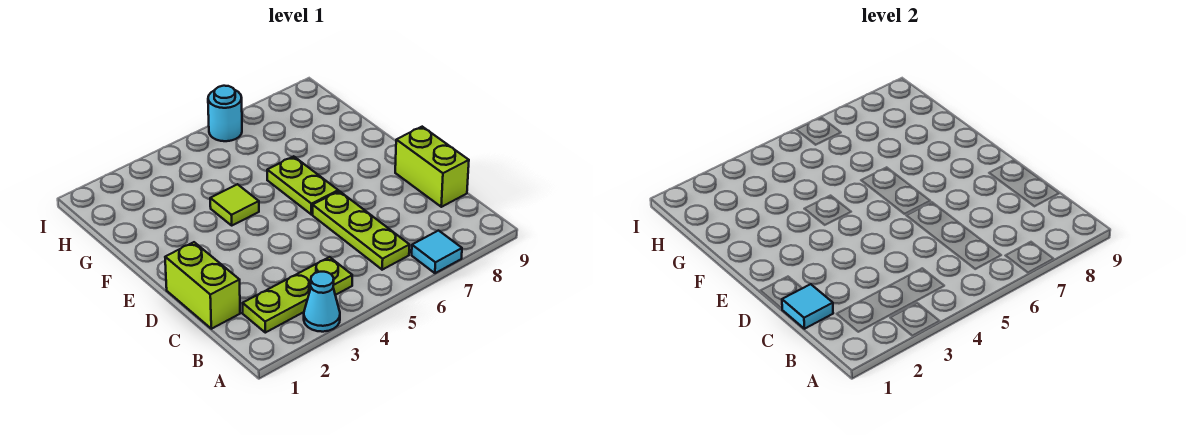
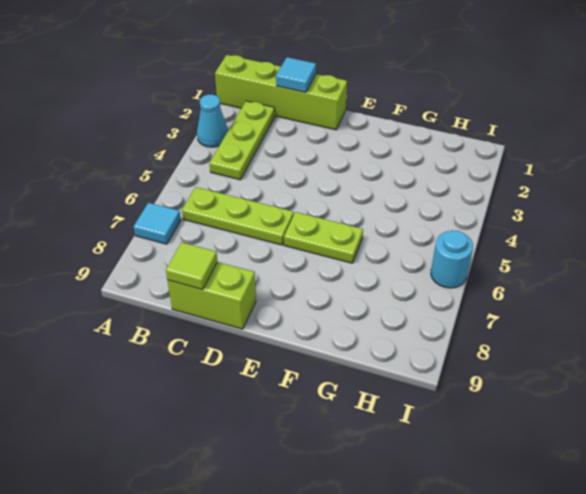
lime brick C1:D1 level 1 -> lime brick A1:D1 level 1
lime tile F4 level 1 -> lime tile C9 level 2

